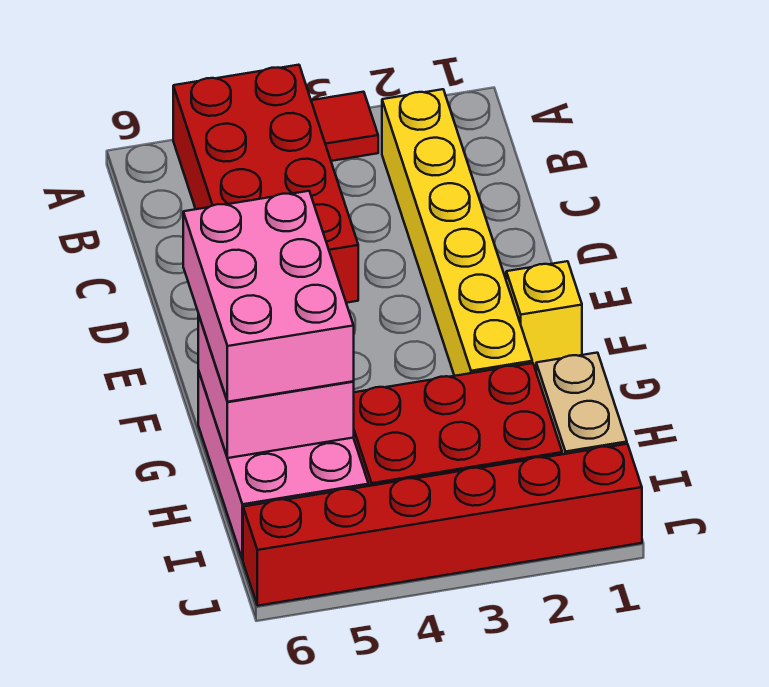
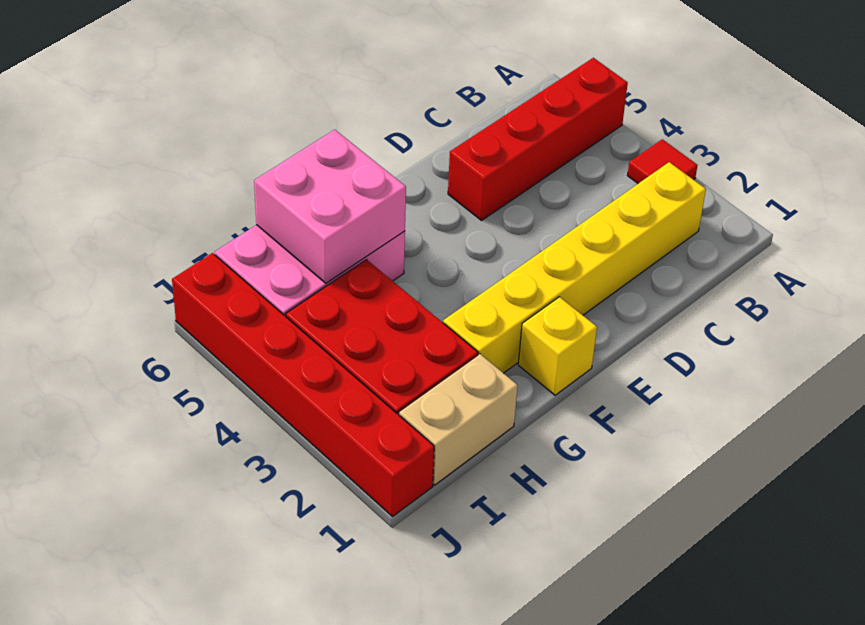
red brick A4:D5 level 1 -> red brick A5:D5 level 1
pink brick F5:H6 level 3 -> none

